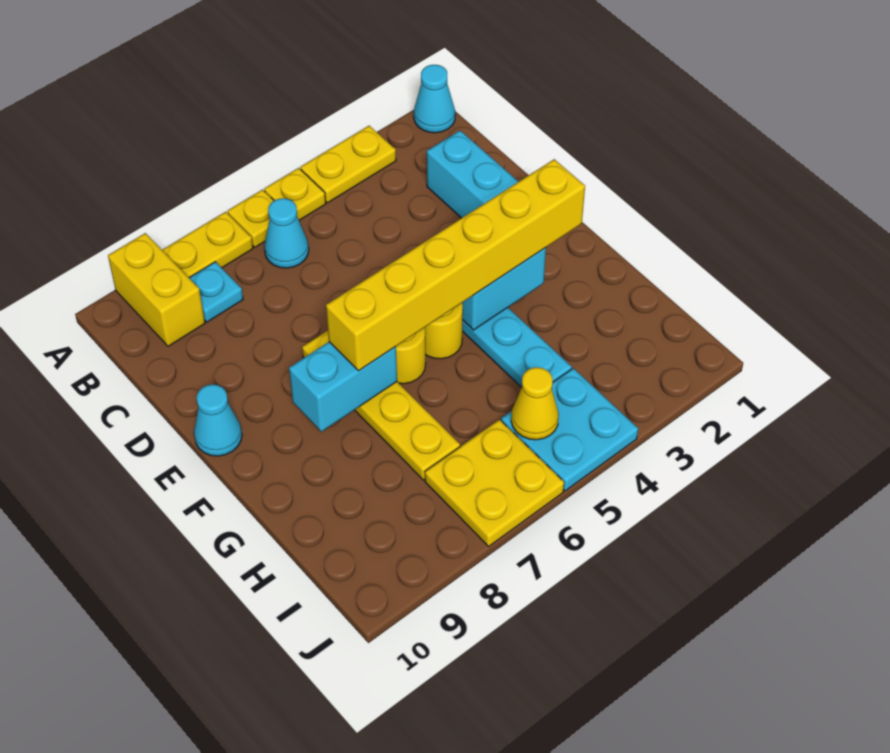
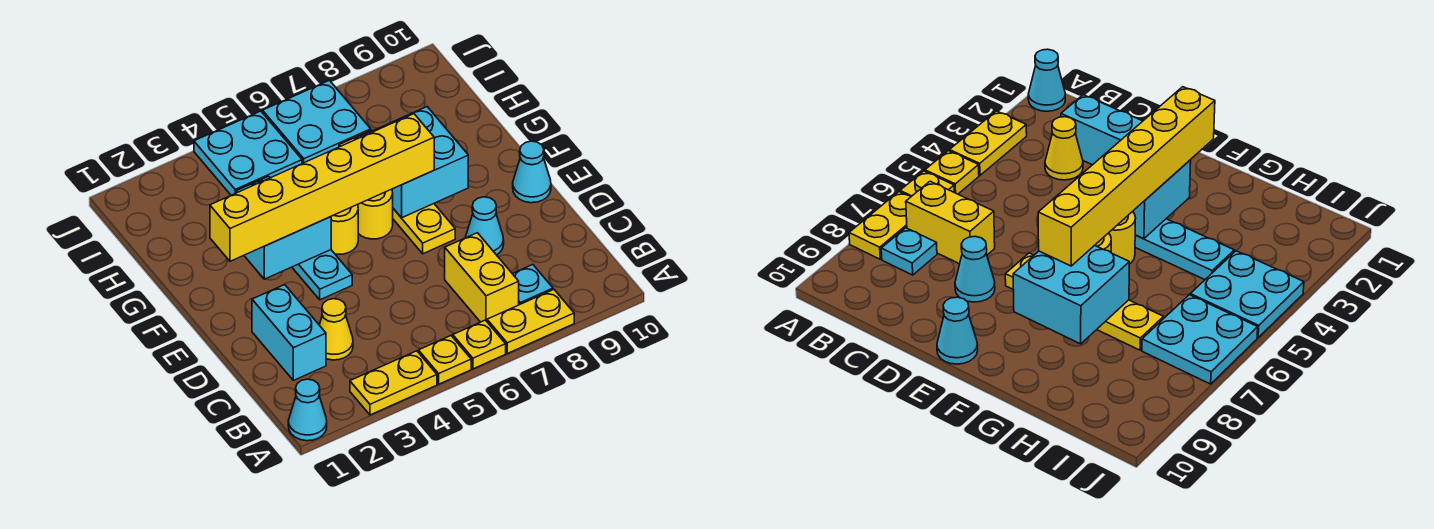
yellow brick A9:B9 level 1 -> yellow brick B7:C7 level 1
cyan cone B6 level 1 -> cyan cone D8 level 1
cyan brick F7:F8 level 2 -> cyan brick F7:G8 level 2
yellow cone I5 level 2 -> yellow cone C3 level 1
yellow plate I6:J7 level 1 -> cyan plate I6:J7 level 1

